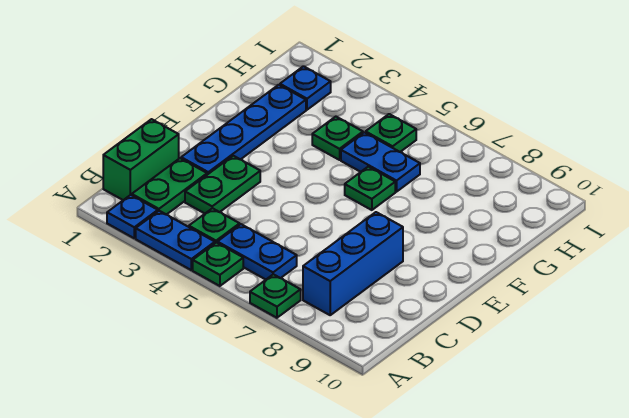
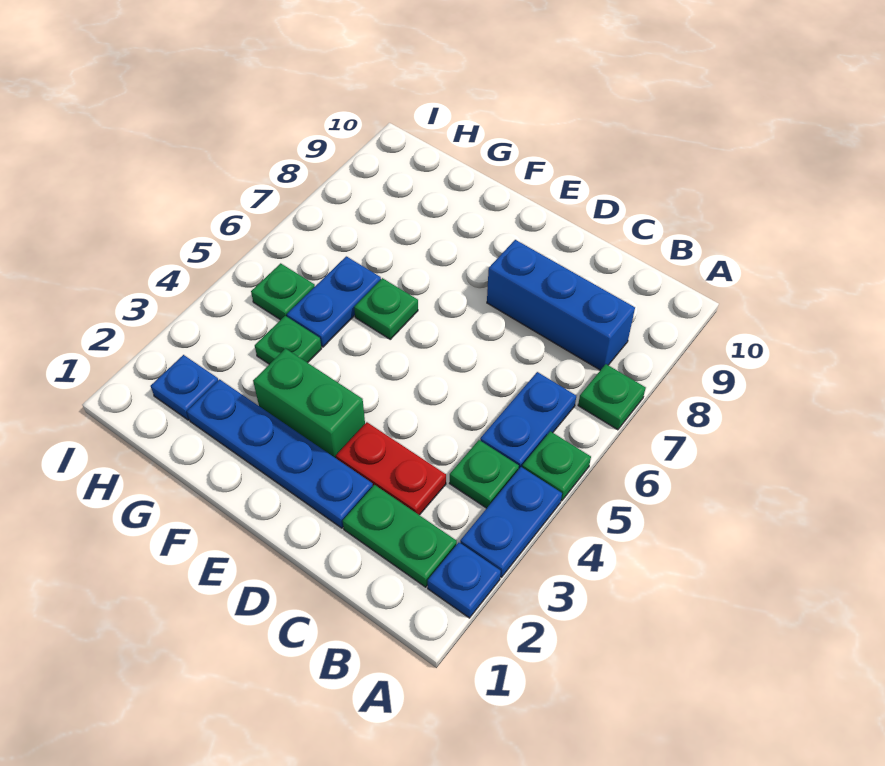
green brick B1:C1 level 1 -> green brick E3:F3 level 1
green plate C3:D3 level 1 -> red plate C3:D3 level 1

